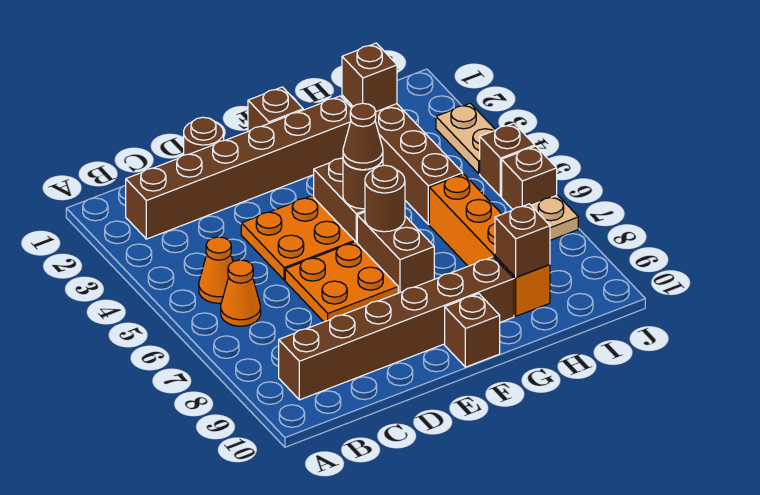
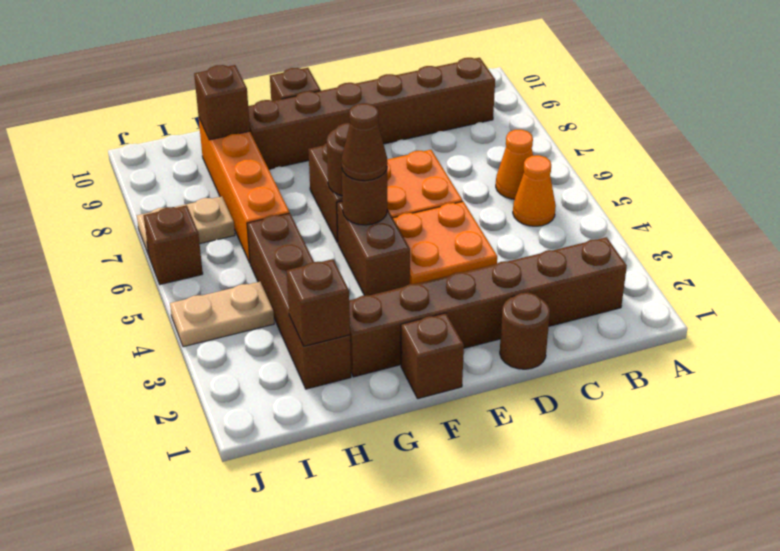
tan plate J3:J4 level 1 -> tan plate I4:J4 level 1
brown brick J5 level 1 -> none

